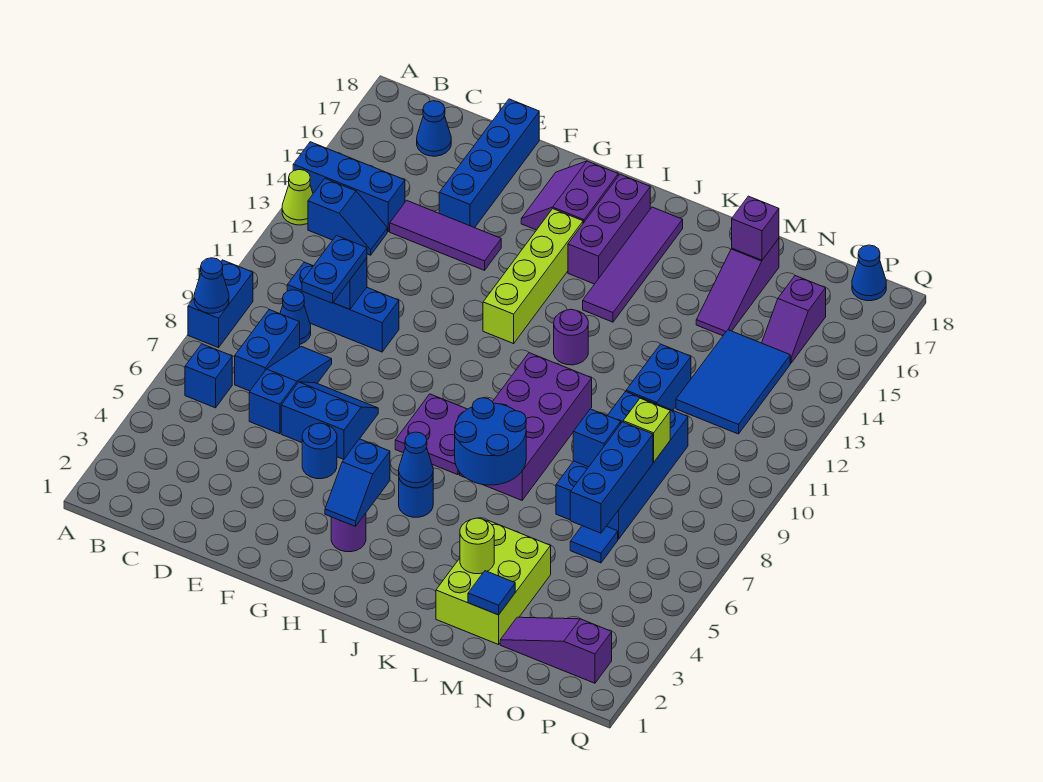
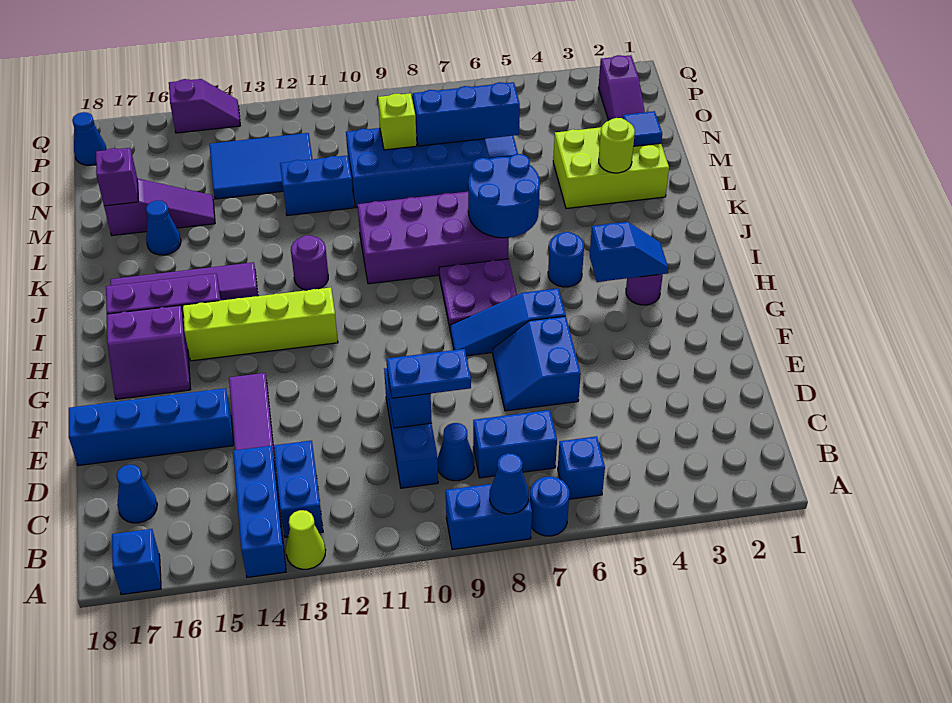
blue slope B13:C13 level 1 top B -> blue brick B13:C13 level 1
blue slope D6:D8 level 1 top 6 -> blue slope G6:G8 level 1 top 6
blue round brick F5 level 1 -> blue round brick A7 level 1
blue cone I5 level 2 -> blue cone L16 level 1
blue brick M8 level 2 -> blue brick A17 level 1
purple slope O15:O16 level 1 top 16 -> purple slope Q14:Q15 level 1 top 15

